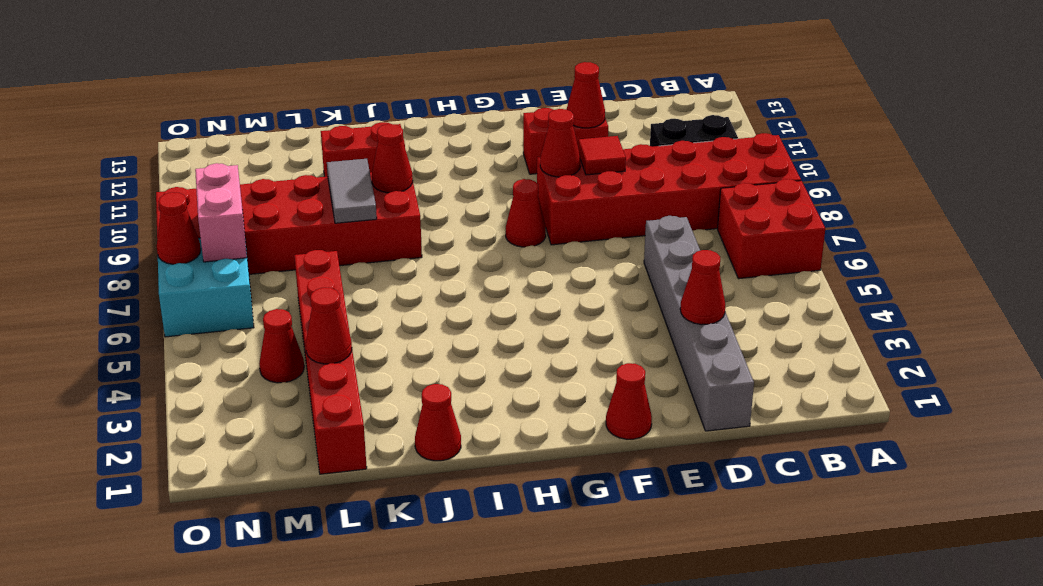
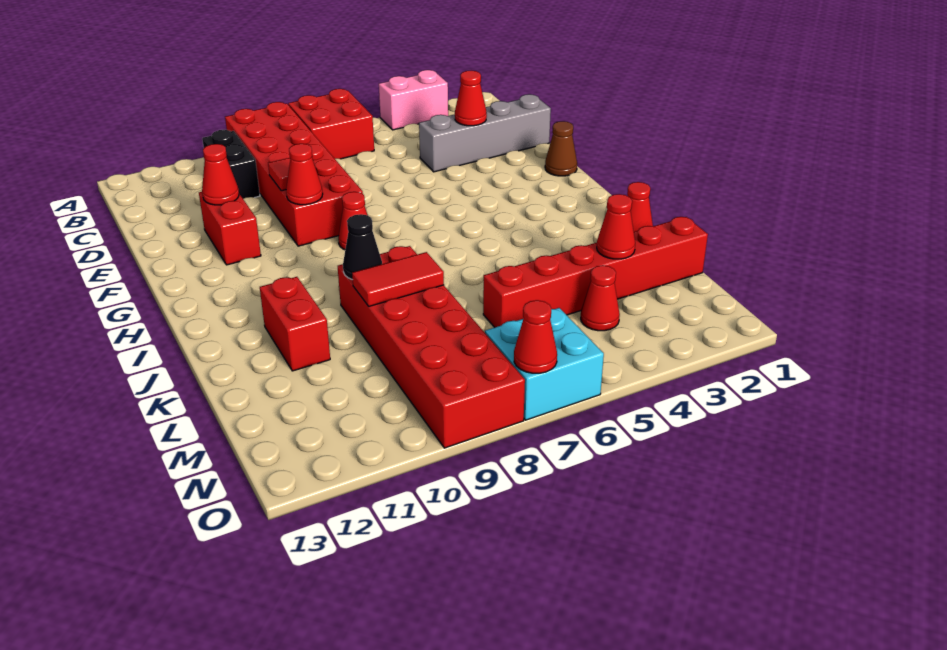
grey brick D1:D6 level 1 -> grey brick D1:D4 level 1
red cone F1 level 1 -> brown cone F1 level 1
red cone J9 level 2 -> black cone J9 level 2
grey tile K8:K9 level 2 -> red tile K8:K9 level 2
pink brick N7:N8 level 2 -> pink brick A3:A4 level 1

